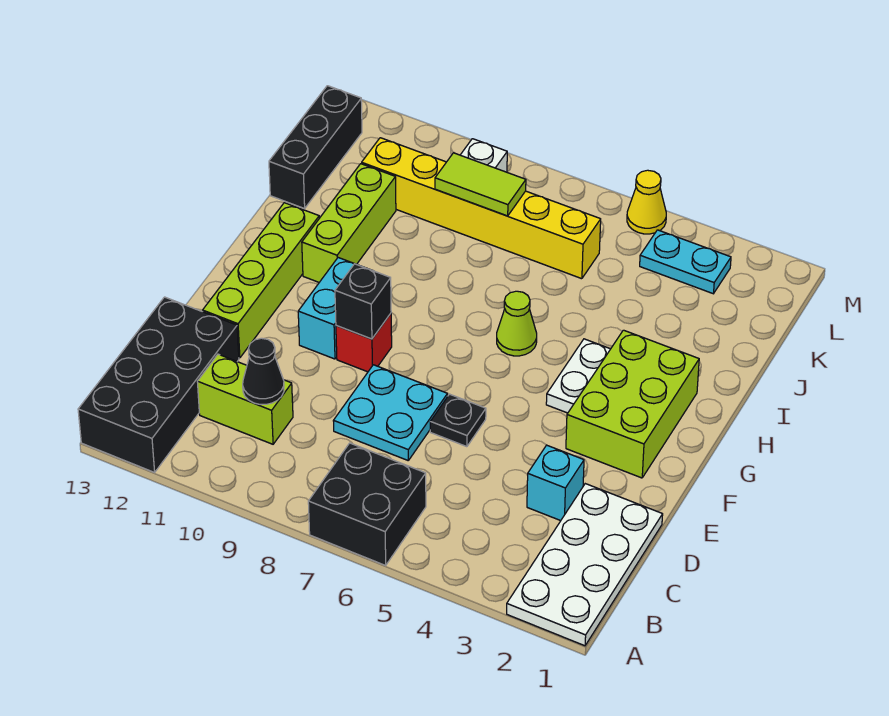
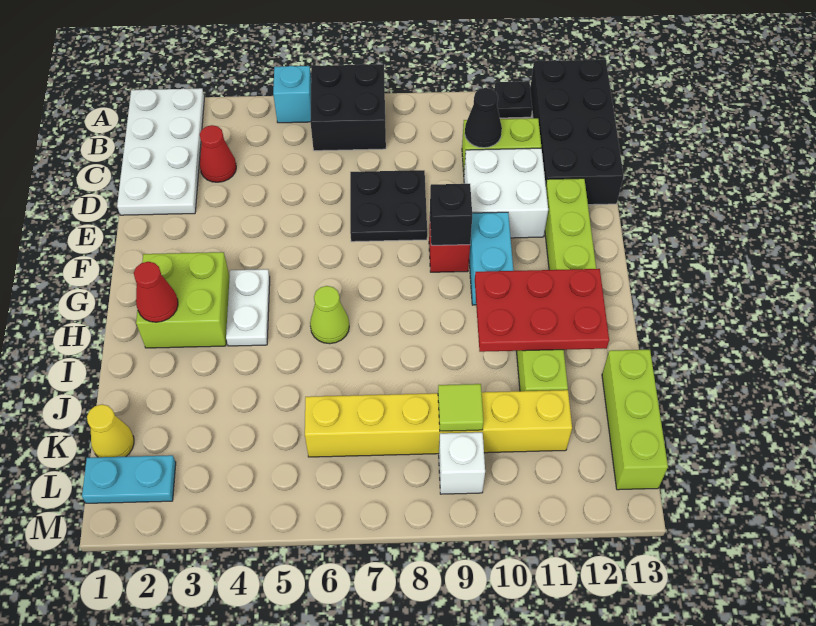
none -> red cone C3 level 1
cyan brick D3 level 1 -> cyan brick A5 level 1
cyan plate D7:E8 level 1 -> black plate D7:E8 level 1
none -> white brick D10:E11 level 1
black plate E6 level 1 -> black plate A11 level 1
lime brick F2:H3 level 1 -> lime brick G2:H3 level 1
none -> red cone H2 level 2
none -> red plate H10:I12 level 2
black brick J13:L13 level 1 -> lime brick J13:L13 level 1
lime tile K8:K9 level 2 -> lime tile K9 level 2
cyan plate L3:L4 level 1 -> cyan plate L1:L2 level 1
yellow cone M5 level 1 -> yellow cone K1 level 1

